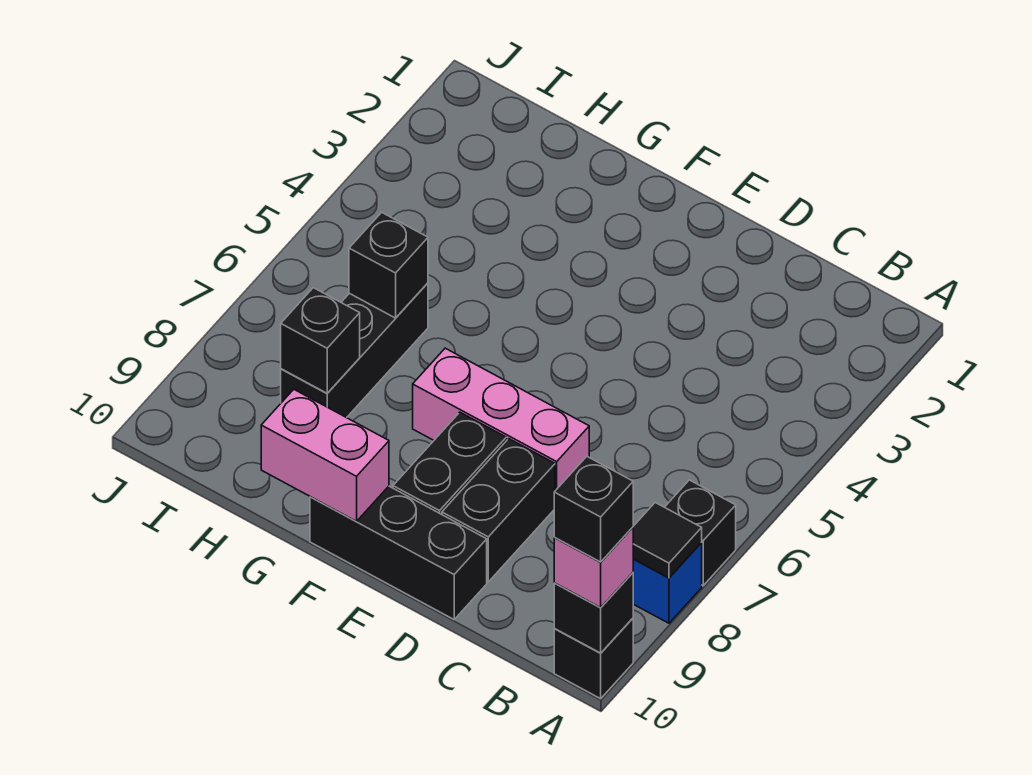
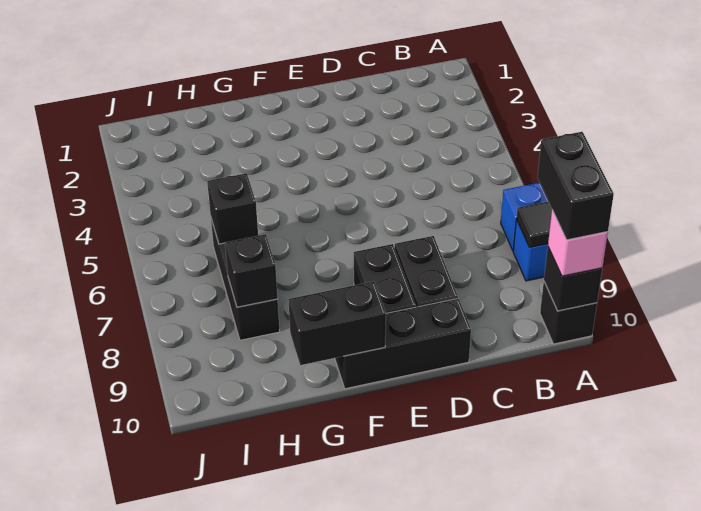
black brick A7 level 1 -> blue brick A7 level 1
black brick A10 level 4 -> black brick A9:A10 level 4
pink brick D7:F7 level 1 -> none
pink brick F10:G10 level 2 -> black brick F10:G10 level 2

